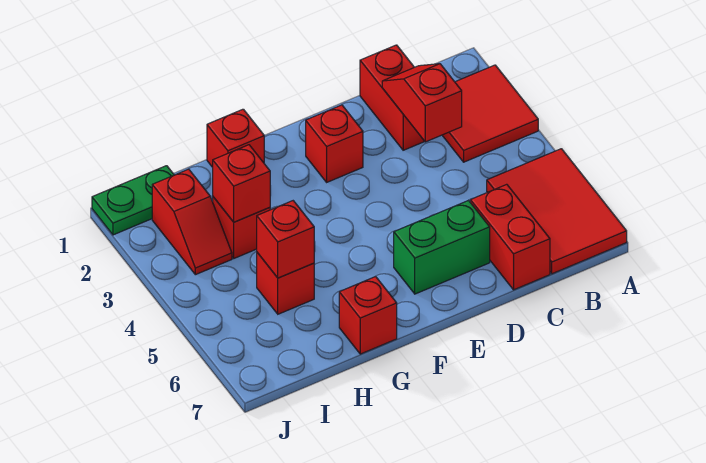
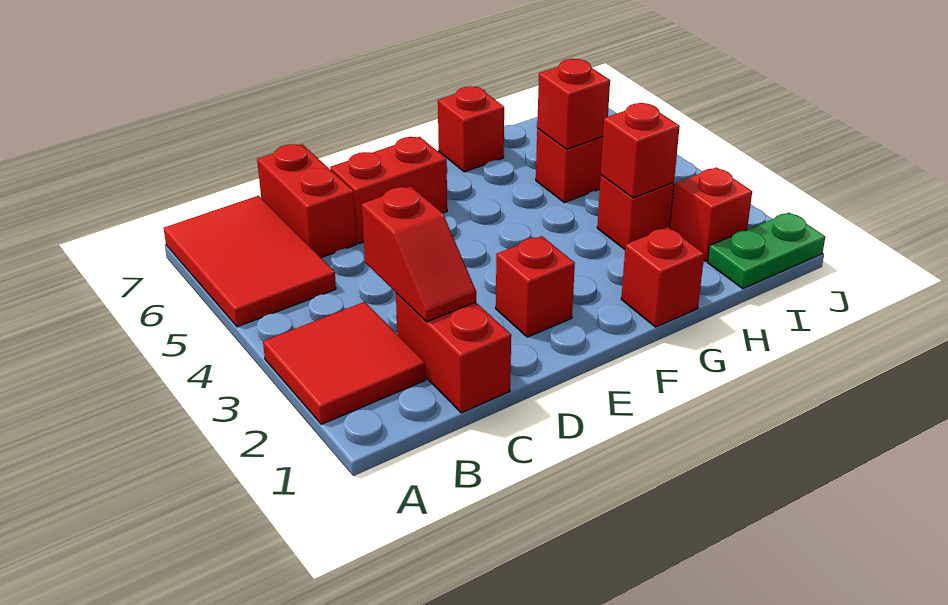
green brick D6:E6 level 1 -> red brick D6:E6 level 1

